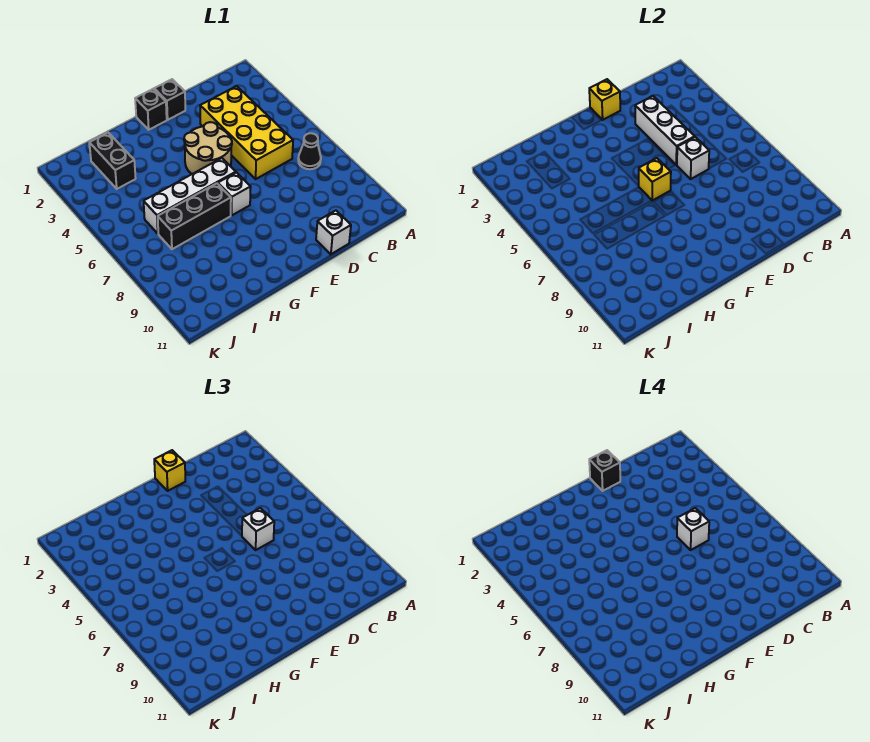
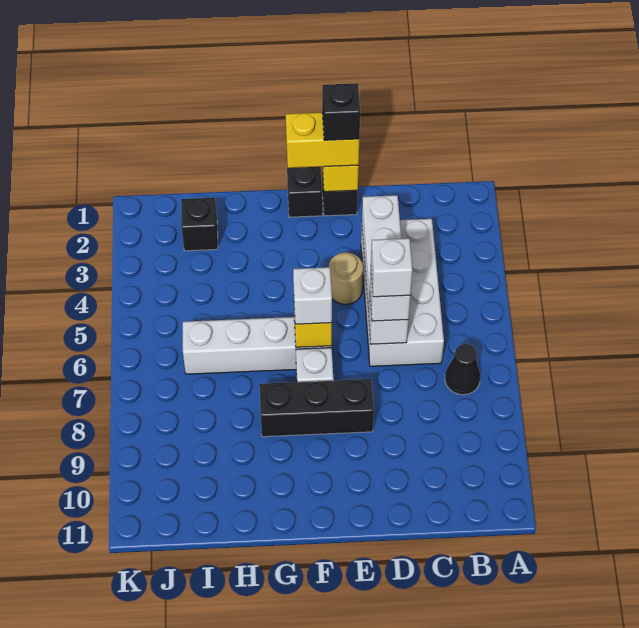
yellow brick C3:D6 level 1 -> white brick C3:D6 level 1
white brick D11 level 1 -> white brick F6 level 3
yellow brick E1 level 3 -> yellow brick E1:F1 level 3
tan round brick E4:F5 level 1 -> tan round brick E4 level 1
black brick G7:I7 level 1 -> black brick E8:G8 level 1
black brick I2:I3 level 1 -> black brick I2 level 1

